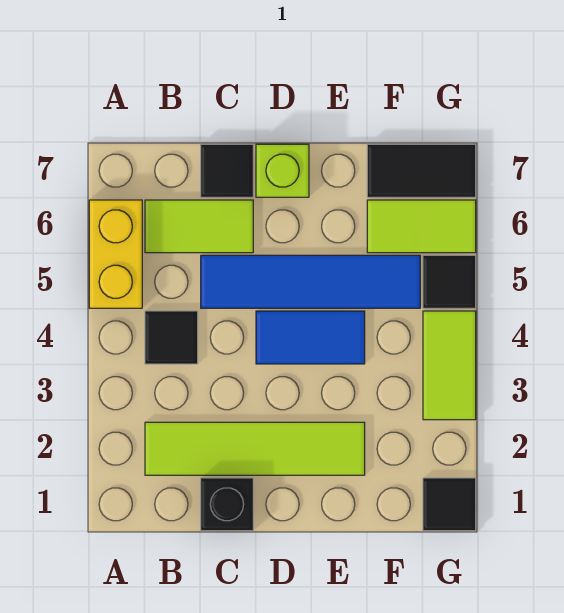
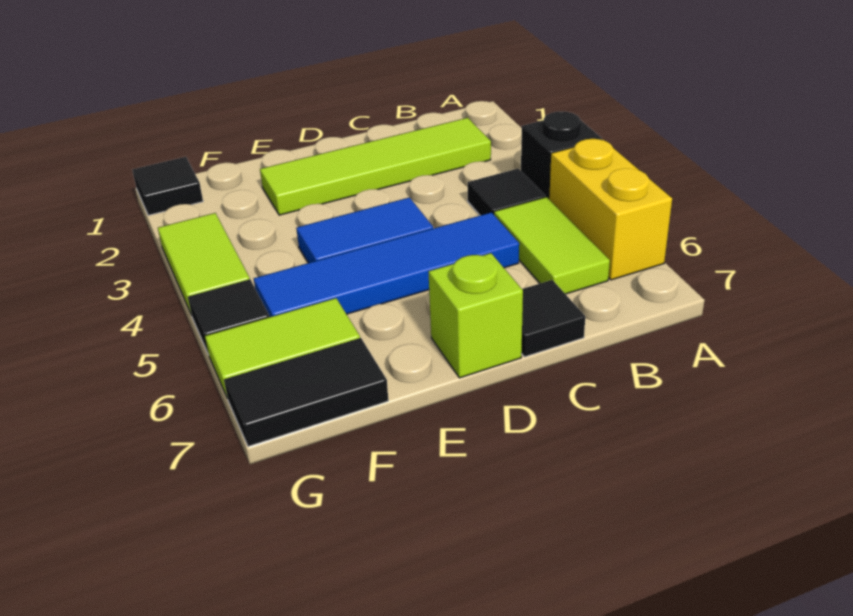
lime tile B6:C6 level 1 -> lime tile B5:B6 level 1
black brick C1 level 1 -> black brick A4 level 1

